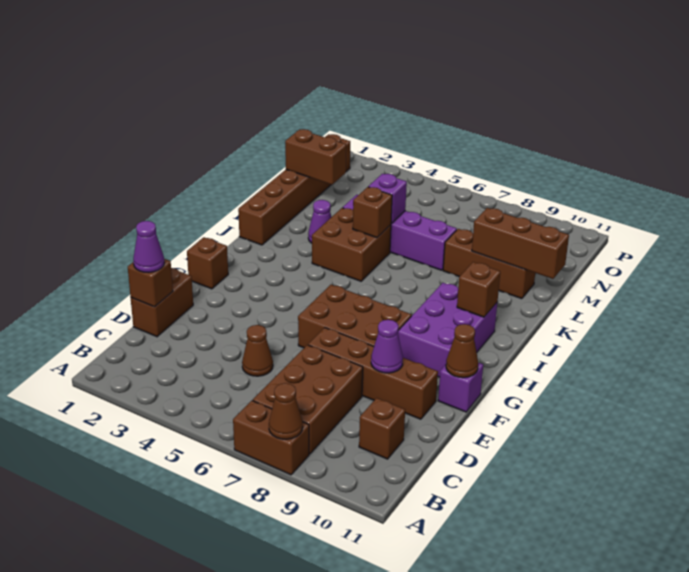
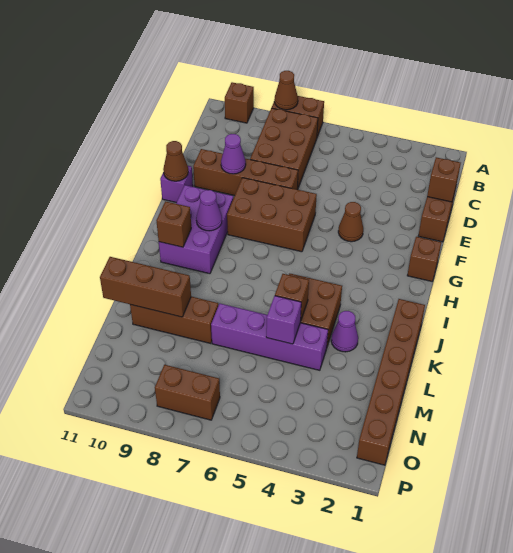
brown brick C10 level 1 -> brown brick A10 level 1
purple cone D1 level 3 -> purple cone H9 level 2
brown cone D5 level 1 -> brown cone F4 level 1
brown brick M1:M2 level 2 -> brown brick O7:O8 level 1

